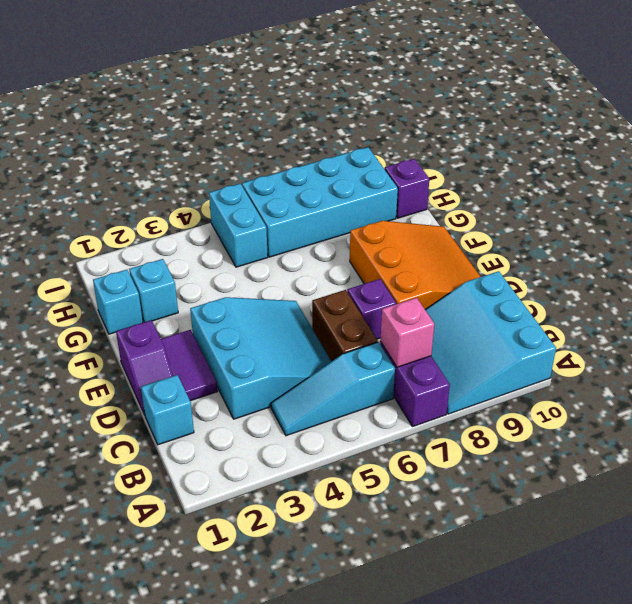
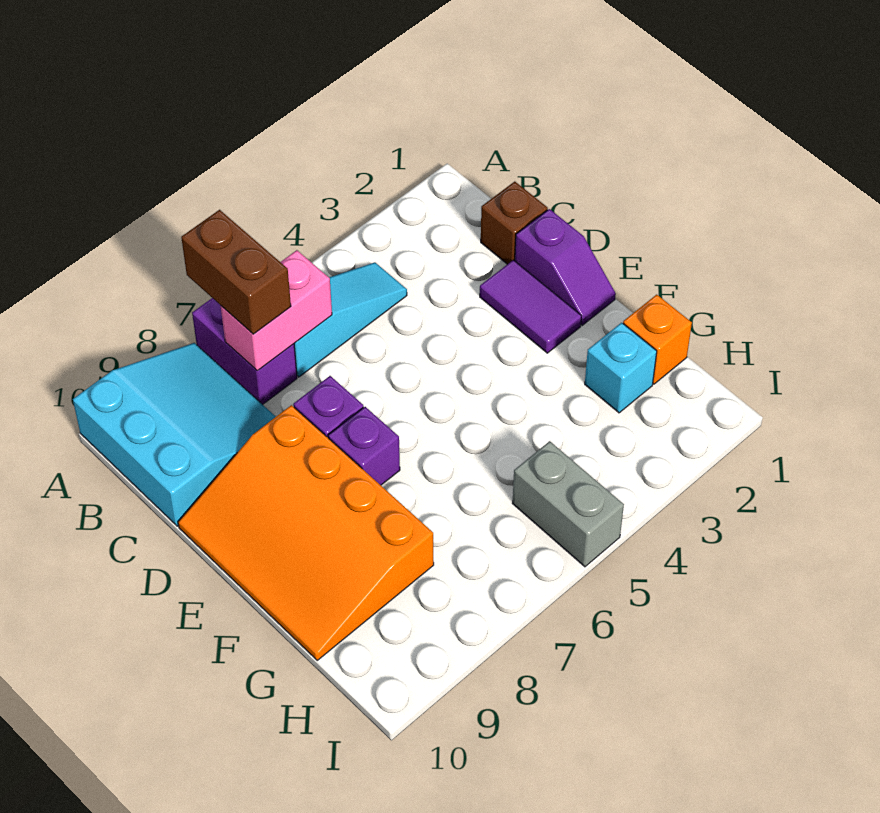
pink brick B7 level 2 -> pink brick B6:B7 level 2
cyan brick C1 level 1 -> brown brick C1 level 1
cyan slope C3:E5 level 1 top 3 -> none
brown brick C6:D6 level 1 -> brown brick A7:B7 level 3
purple slope D1:E1 level 1 top E -> purple slope D1:E1 level 1 top D
orange slope D8:F10 level 1 top 8 -> orange slope D8:G10 level 1 top 8
cyan brick G1 level 1 -> orange brick G1 level 1
cyan brick H5:I5 level 1 -> grey brick H5:I5 level 1
cyan brick H6:I9 level 1 -> none
purple brick H10 level 1 -> purple brick E7 level 1

